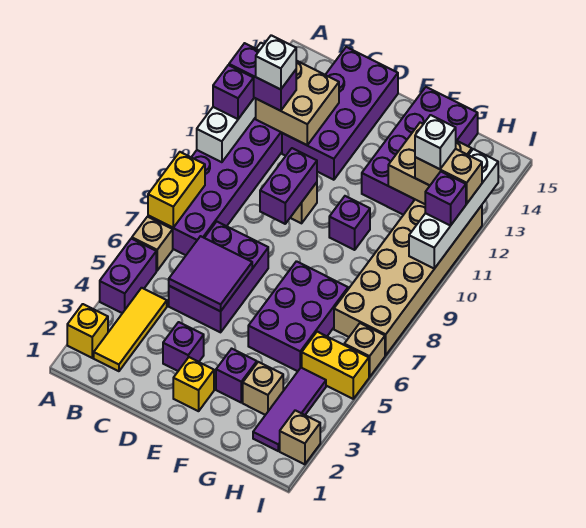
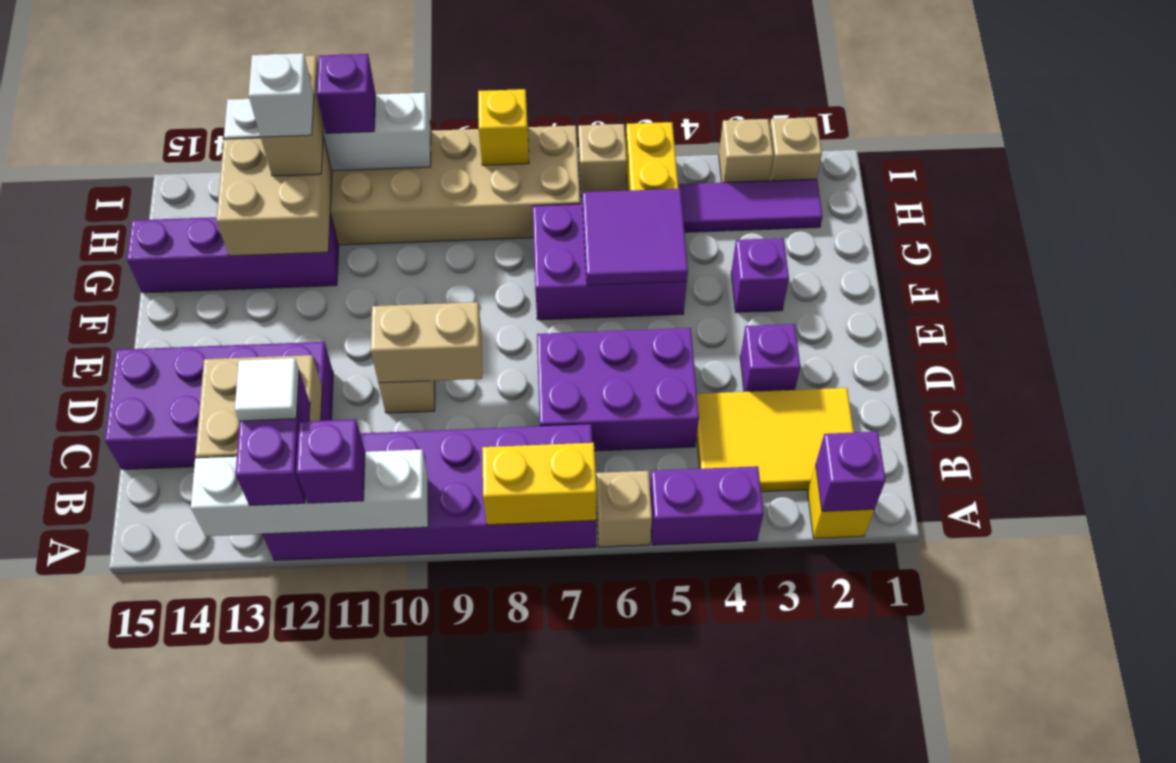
yellow tile B2:B4 level 1 -> yellow tile B2:C4 level 1
white brick B12 level 4 -> white tile B12 level 4
purple tile C5:D6 level 2 -> purple tile F5:G6 level 2
purple brick D9:D10 level 2 -> tan brick D9:D10 level 2
yellow brick E2 level 1 -> yellow brick I8 level 2
purple brick F10 level 1 -> purple brick A2 level 2
purple brick F12:G15 level 1 -> purple brick G12:G15 level 1
tan brick G3 level 1 -> tan brick I3 level 1

